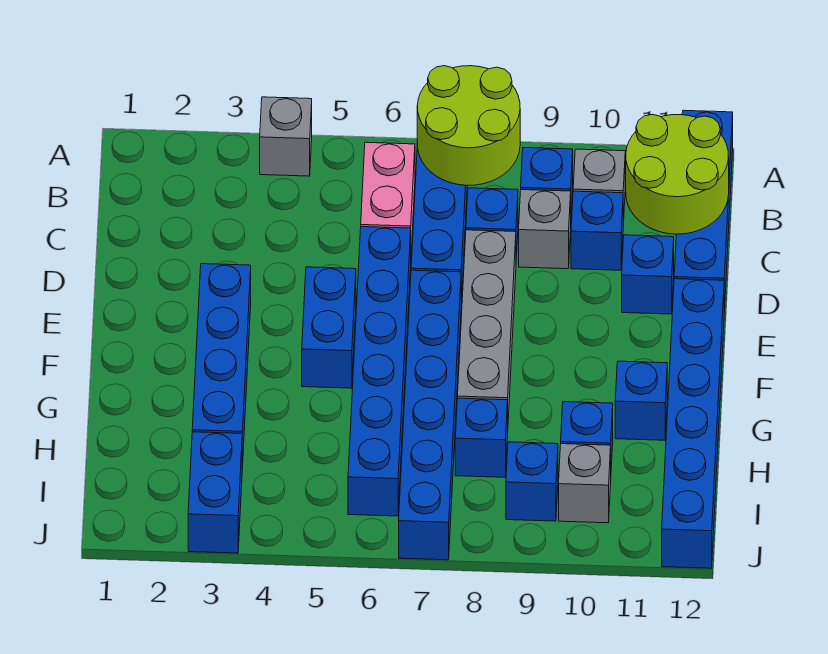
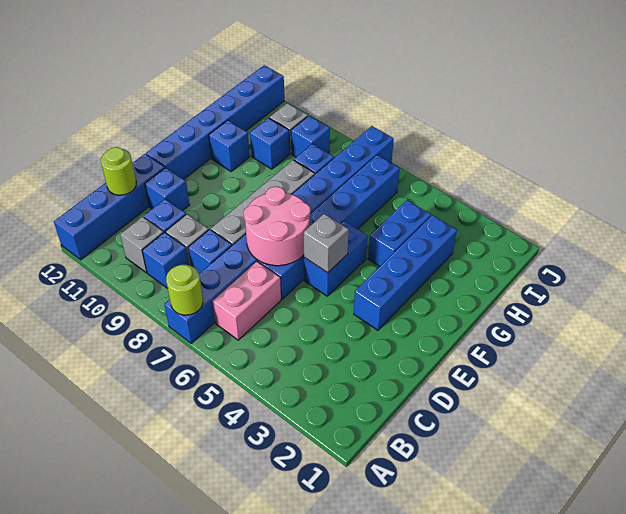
grey brick A4 level 1 -> grey brick E5 level 2
lime round brick A7:B8 level 2 -> lime round brick A7 level 2
lime round brick B11:C12 level 2 -> lime round brick C12 level 2
none -> pink round brick D6:E7 level 2
blue brick I3:J3 level 1 -> blue brick G4:H4 level 1

